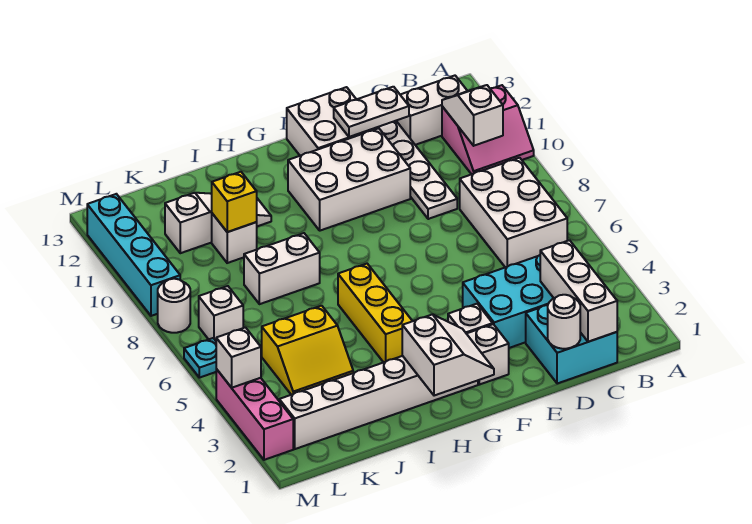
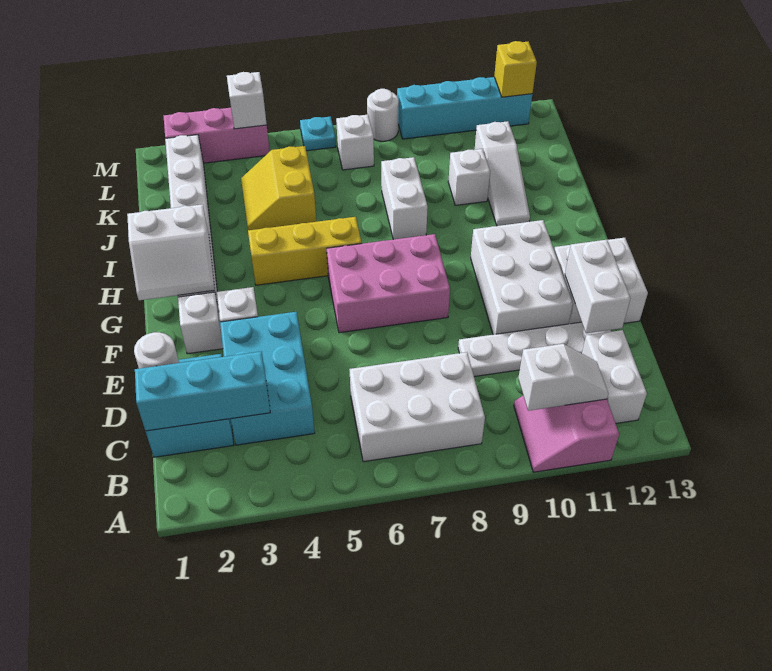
white brick C1:C3 level 2 -> cyan brick C1:C3 level 2
white plate D12:E12 level 2 -> white brick D12:E12 level 2
none -> pink brick F6:G8 level 1
yellow brick J10 level 2 -> yellow brick M12 level 2

